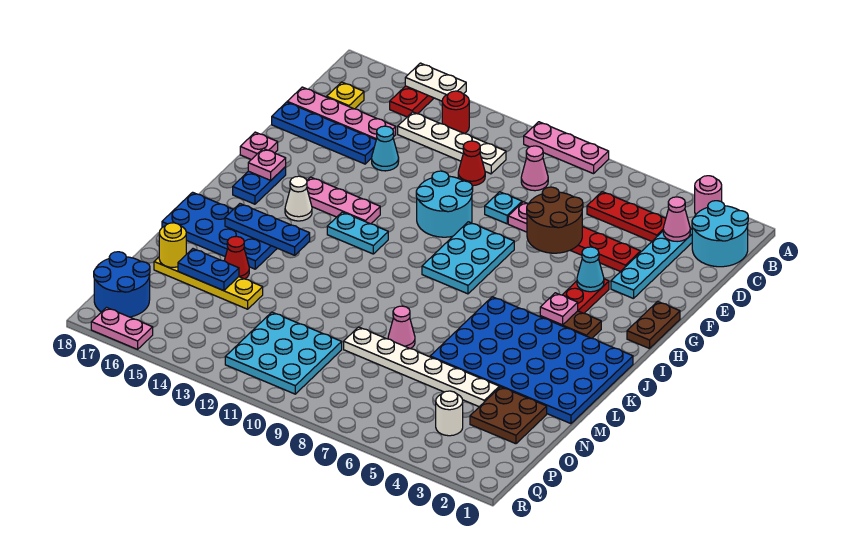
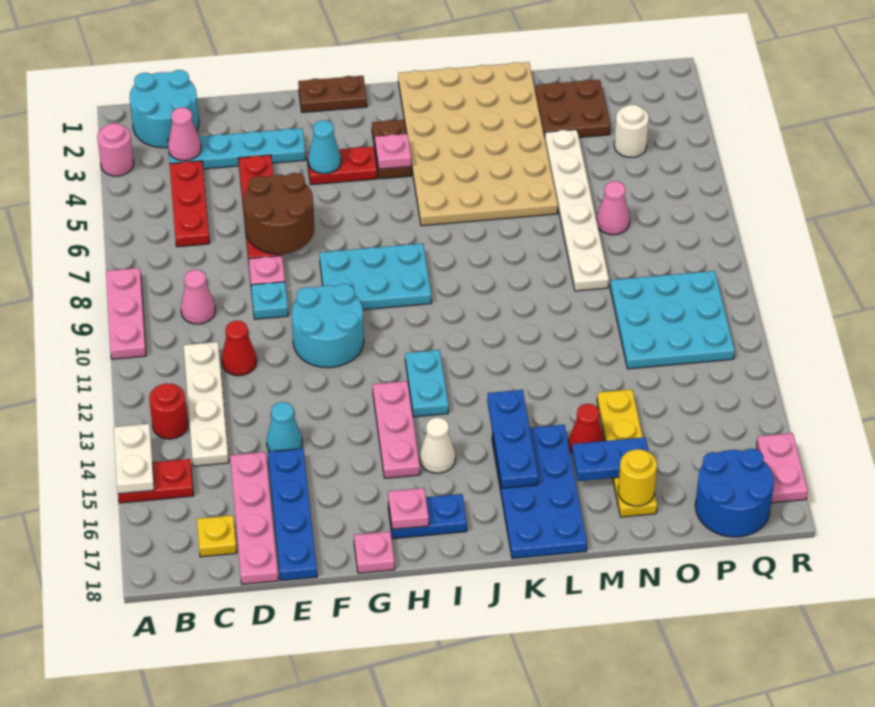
blue plate J1:M6 level 1 -> tan plate J1:M6 level 1
pink cone M8 level 1 -> pink cone O7 level 1
blue plate N15:N16 level 2 -> blue plate M16:N16 level 2

